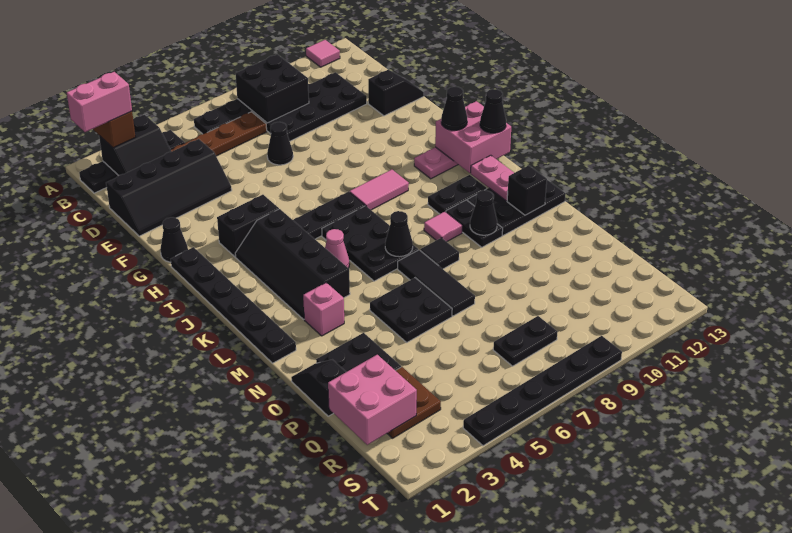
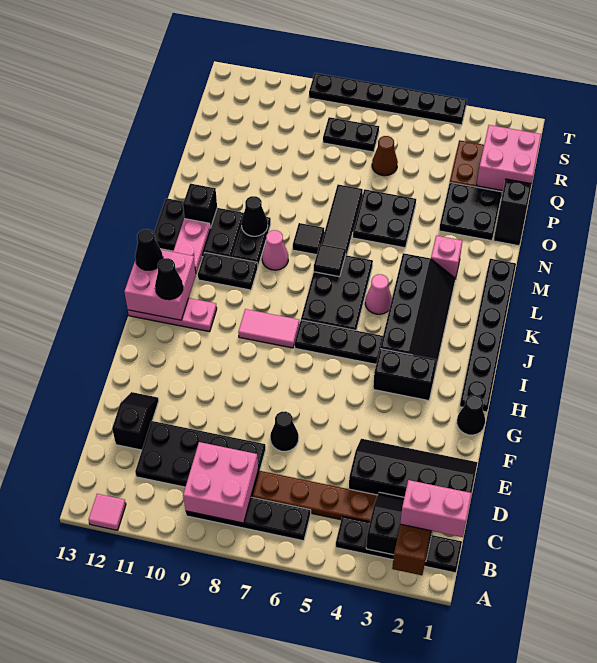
black brick B8:C9 level 2 -> pink brick B8:C9 level 2
black slope E12:E13 level 1 top 12 -> black slope D12:E12 level 1 top D
black cone L7 level 2 -> black tile L7 level 2
pink tile L9 level 1 -> pink cone L9 level 1
none -> brown cone Q6 level 1

